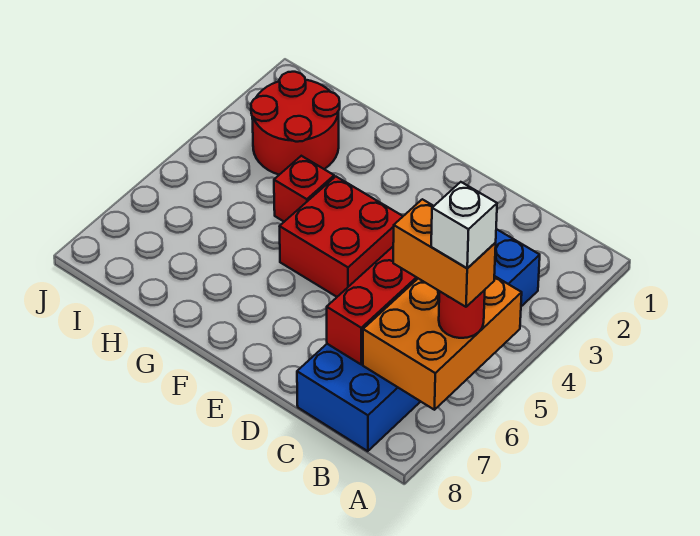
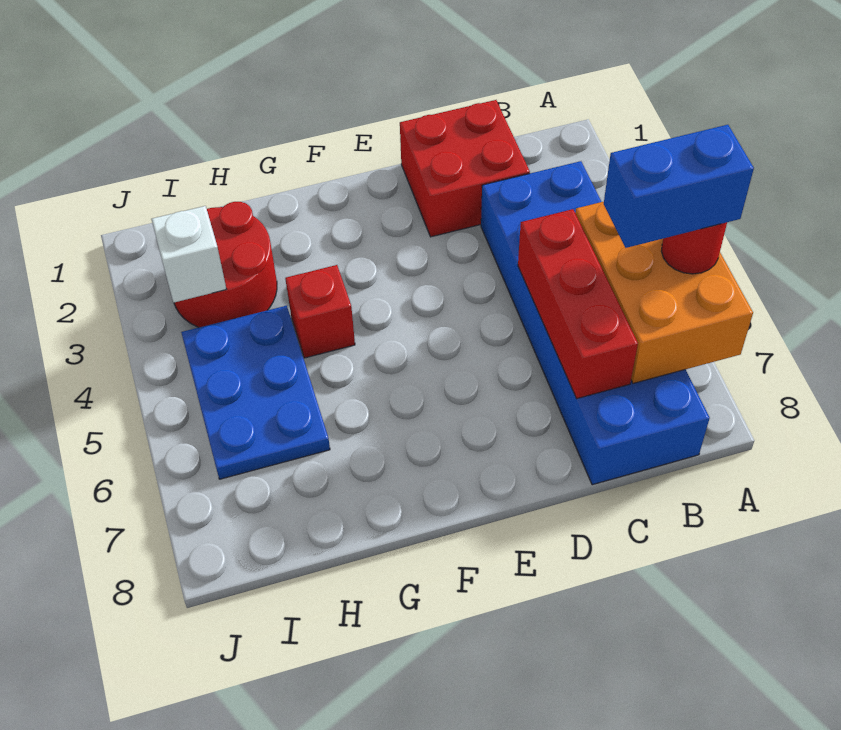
orange brick A6:B6 level 4 -> blue brick A6:B6 level 4
white brick A6 level 5 -> white brick I3 level 2
red brick E4:F5 level 1 -> red brick C1:D2 level 1
none -> blue plate H4:I6 level 1

